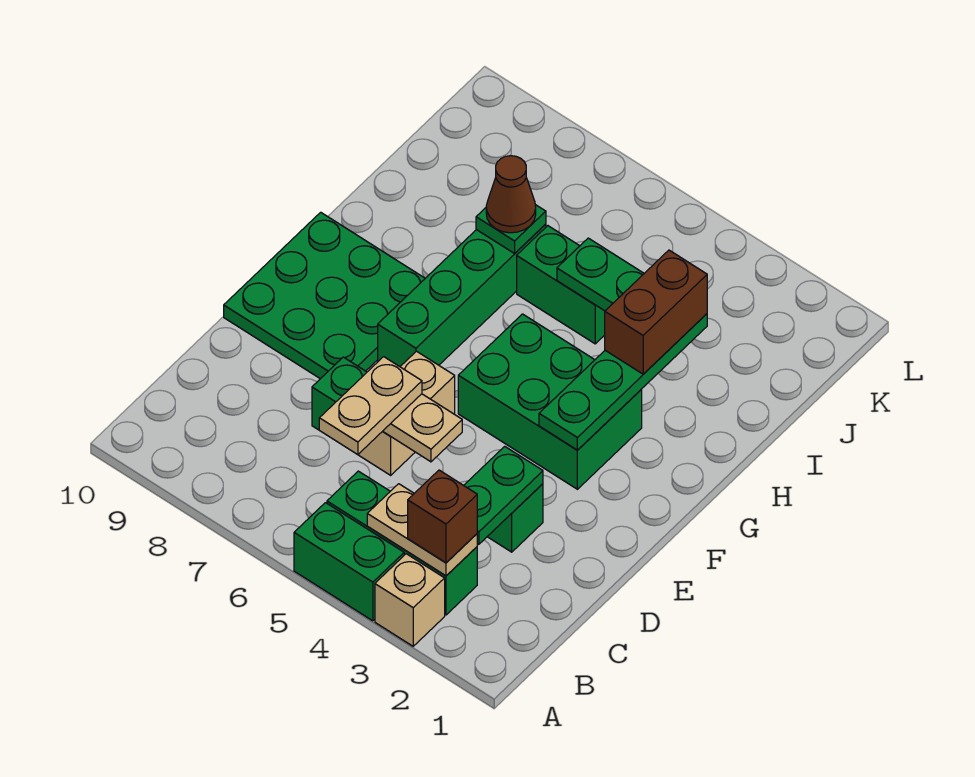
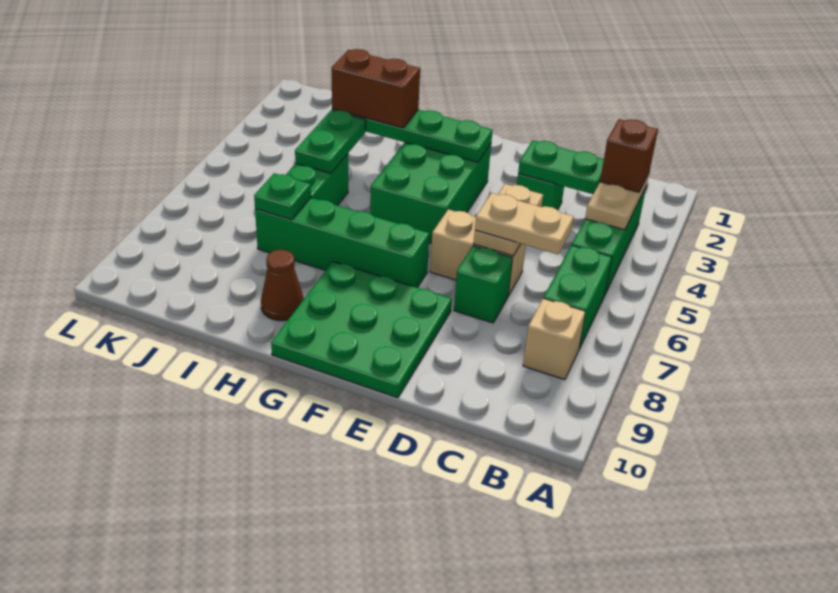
tan brick A3 level 1 -> tan brick B8 level 1
green brick A4:A5 level 1 -> green brick B6:B7 level 1
brown cone I7 level 3 -> brown cone H9 level 1

